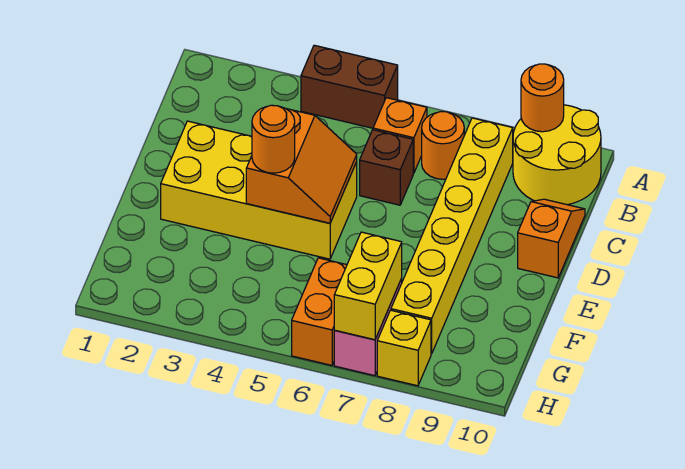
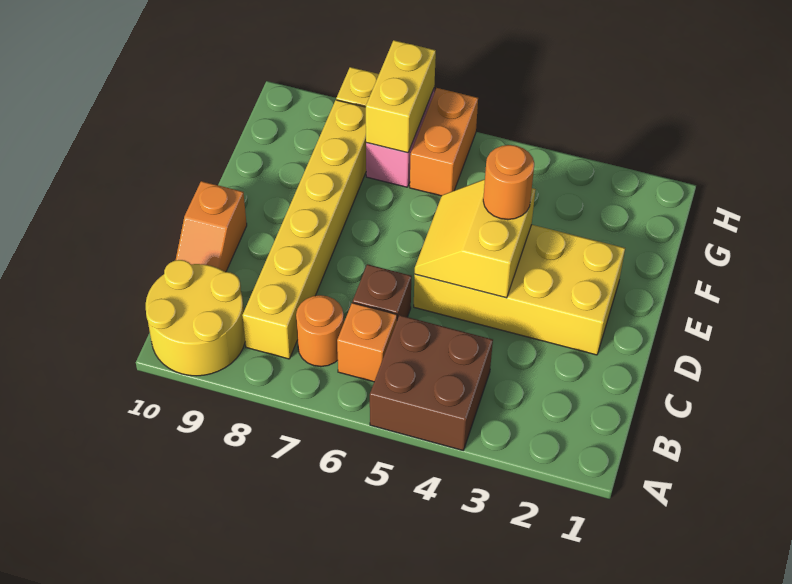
brown brick A4:A5 level 1 -> brown brick A4:B5 level 1
orange round brick A9 level 2 -> none
orange slope D4:E5 level 2 top 4 -> yellow slope D4:E5 level 2 top 4

